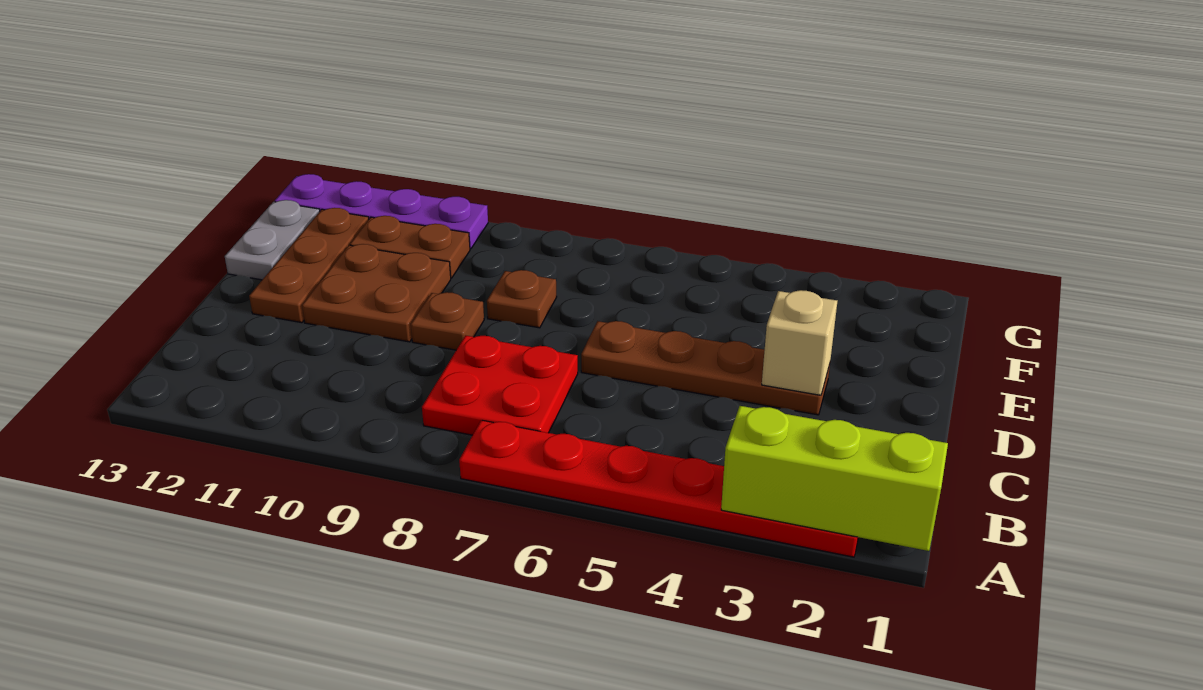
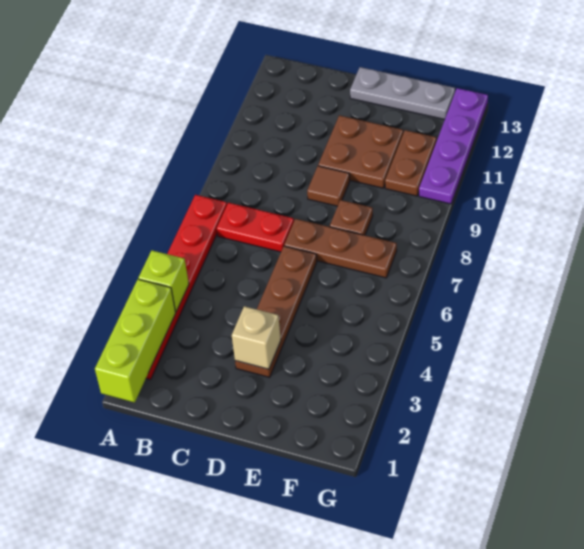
none -> lime brick A4 level 2
red plate B7:C8 level 1 -> red plate B7:C7 level 1
brown plate D9 level 1 -> brown tile D9 level 1
brown plate D12:F12 level 1 -> brown plate D7:F7 level 1
grey plate E13:F13 level 1 -> grey plate D13:F13 level 1

